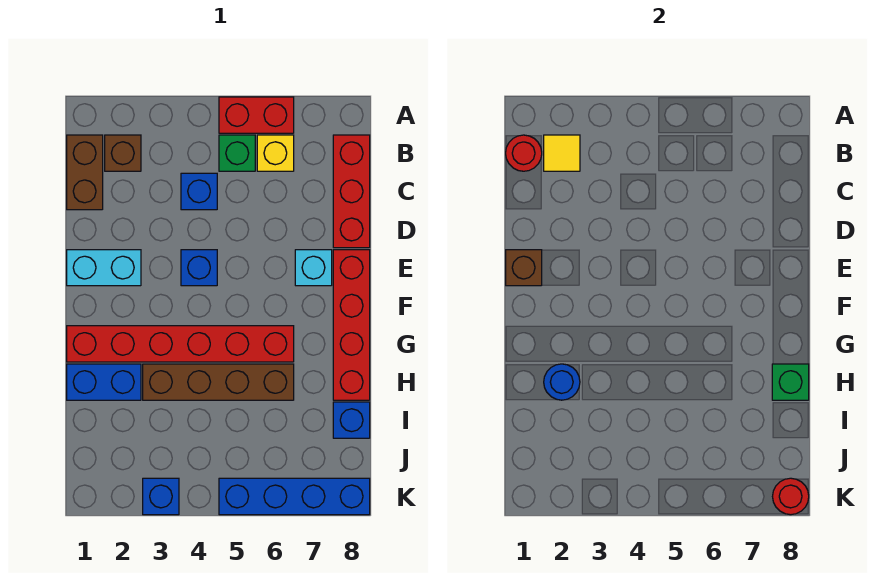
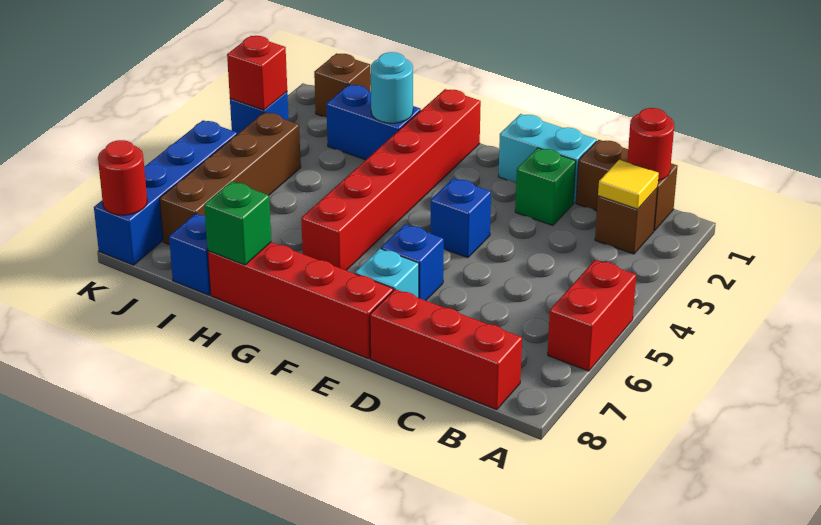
green brick B5 level 1 -> green brick D2 level 1
yellow brick B6 level 1 -> none
blue brick C4 level 1 -> blue brick E6 level 1
cyan brick E1:E2 level 1 -> cyan brick D1:E1 level 1
brown brick E1 level 2 -> brown brick J1 level 1
blue brick H1:H2 level 1 -> blue brick H2:I2 level 1
blue round brick H2 level 2 -> cyan round brick H2 level 2
brown brick H3:H6 level 1 -> brown brick J4:J7 level 1
none -> red brick K3 level 2

